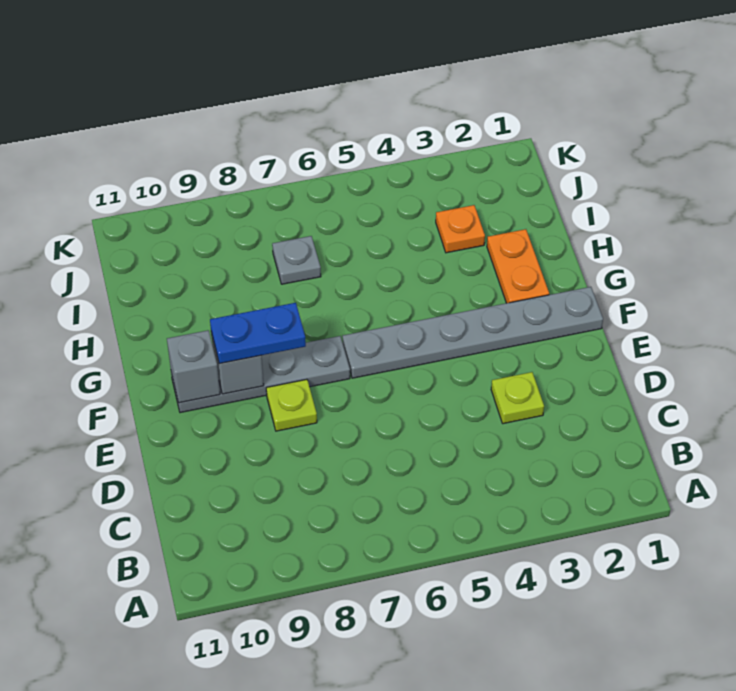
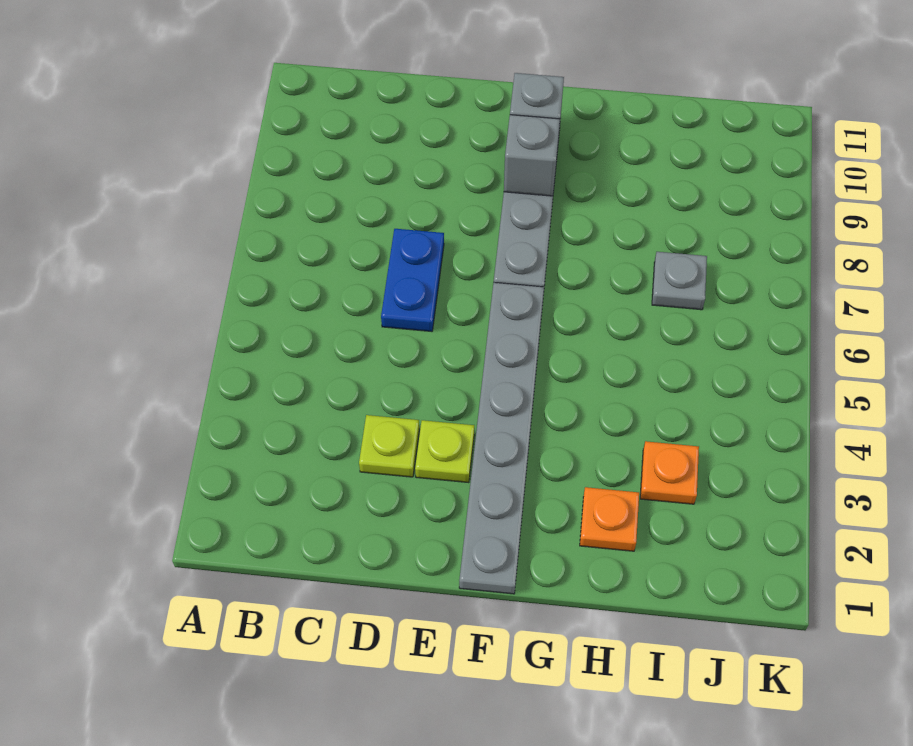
lime plate E8 level 1 -> lime plate E3 level 1
blue plate F8:F9 level 3 -> blue plate D6:D7 level 1
orange plate G2:H2 level 1 -> orange plate H2 level 1

